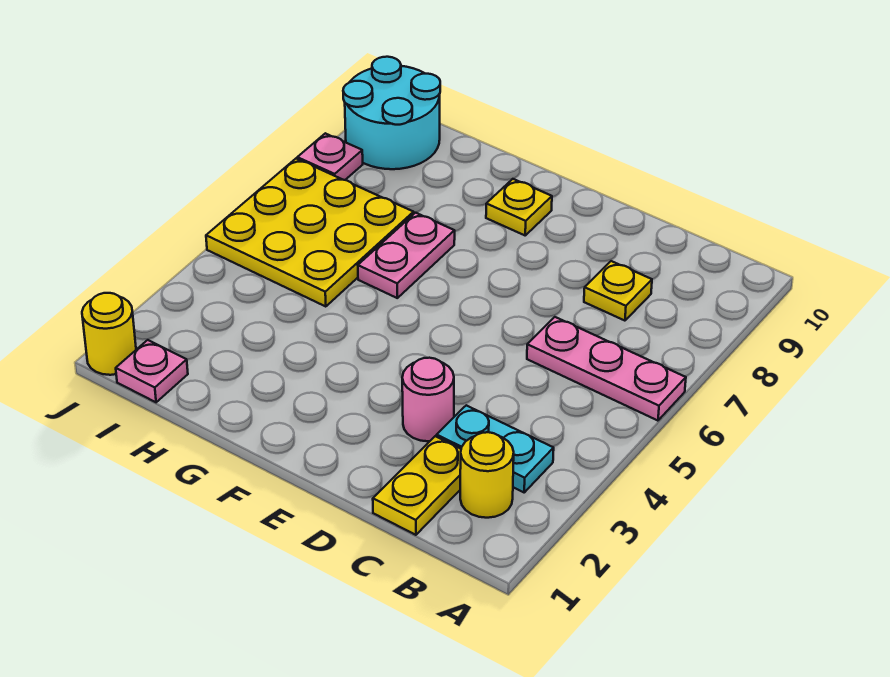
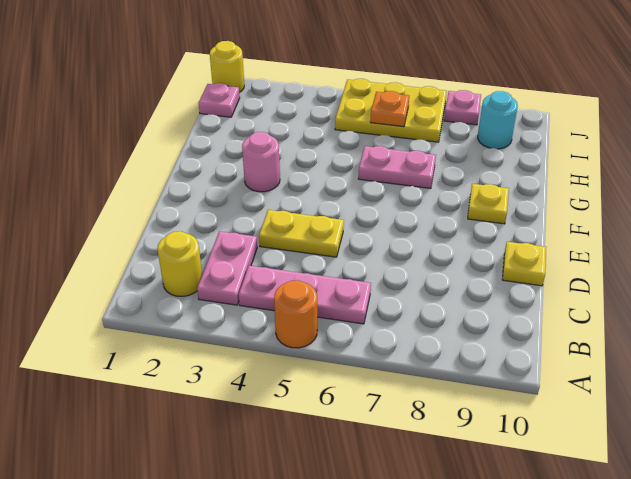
none -> orange round brick A5 level 1
pink plate A6:C6 level 1 -> pink plate B4:B6 level 1
cyan plate B3:C3 level 1 -> pink plate B3:C3 level 1
yellow plate C1:C2 level 1 -> yellow plate D4:D5 level 1
yellow plate C8 level 1 -> yellow plate D10 level 1
pink round brick D3 level 1 -> pink round brick F3 level 1
yellow plate H5:J7 level 1 -> yellow plate I5:J7 level 1
none -> orange plate I6 level 2
cyan round brick I9:J10 level 1 -> cyan round brick I9 level 1

